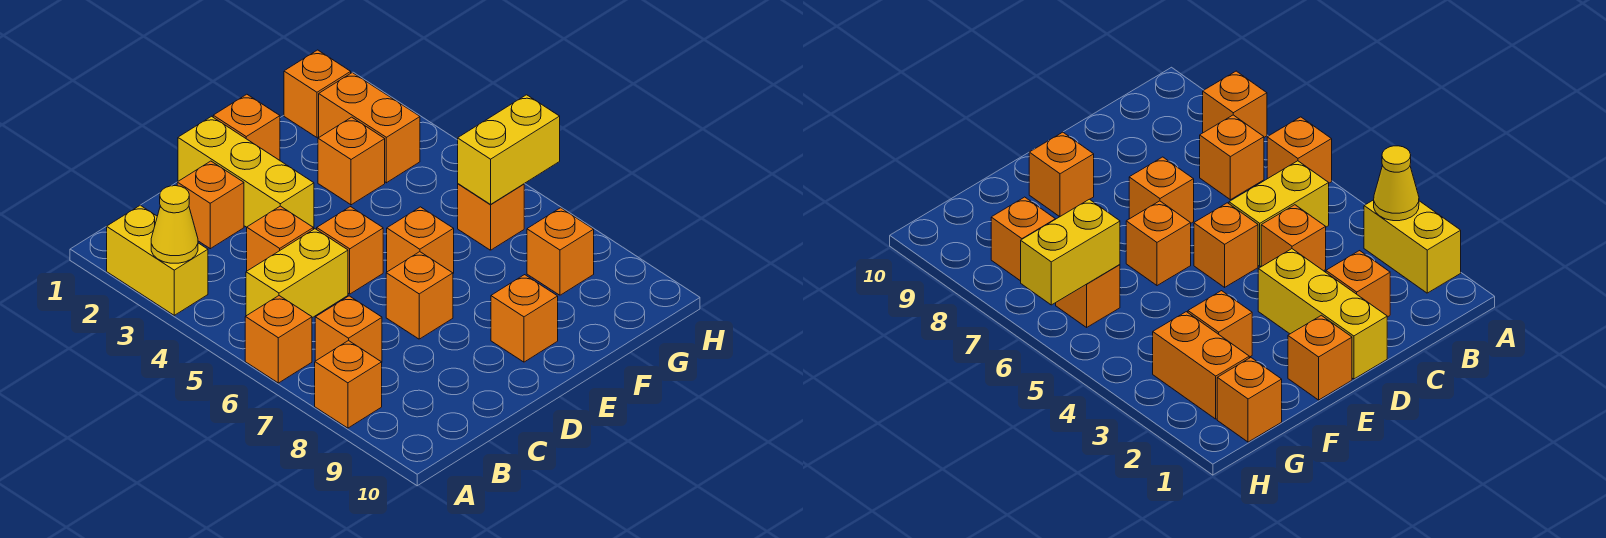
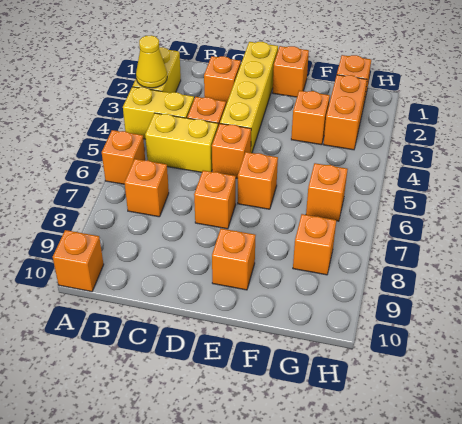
orange brick A8 level 1 -> orange brick A10 level 1
yellow brick D1:D3 level 1 -> yellow brick D1:D4 level 1
yellow brick G6:H6 level 2 -> yellow brick A4:B4 level 1

